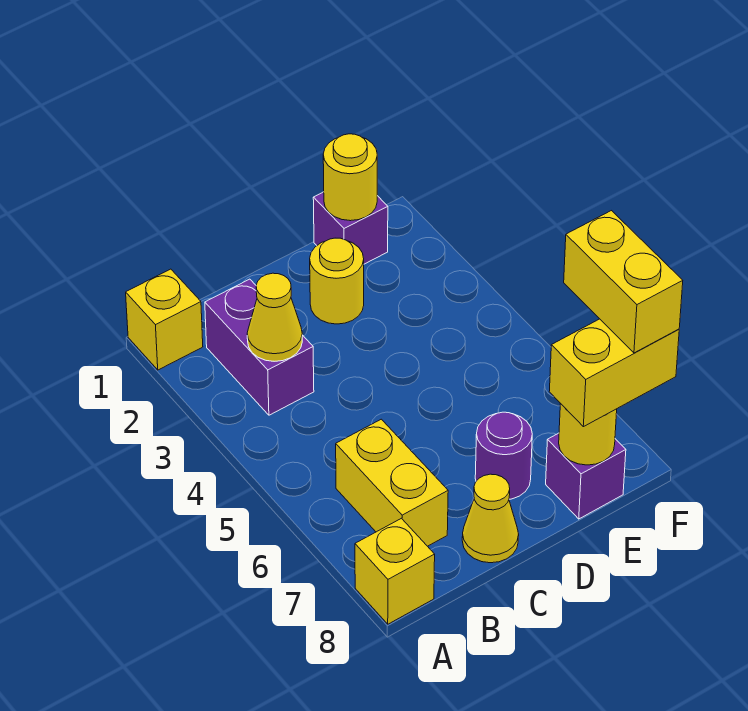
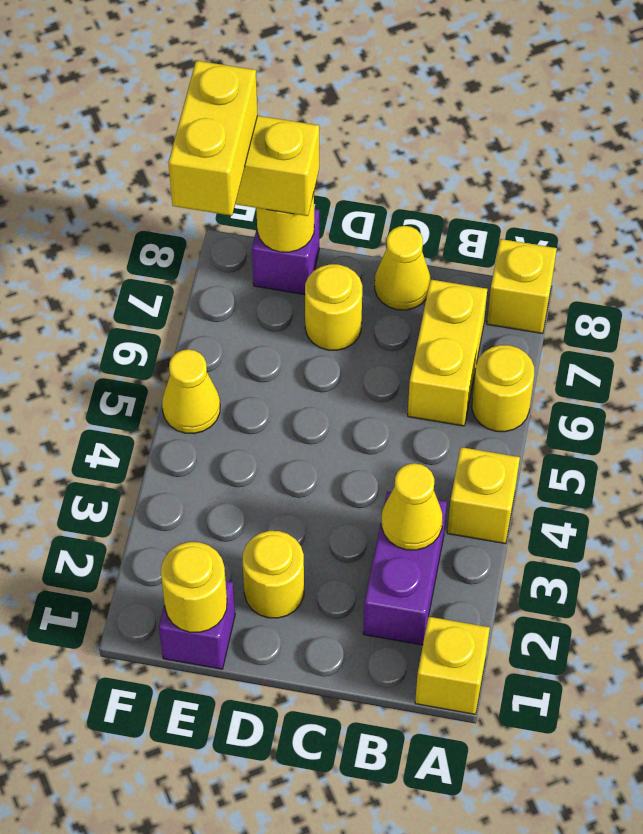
none -> yellow brick A4 level 1
none -> yellow round brick A6 level 1
purple round brick D7 level 1 -> yellow round brick D7 level 1
none -> yellow cone F5 level 1

